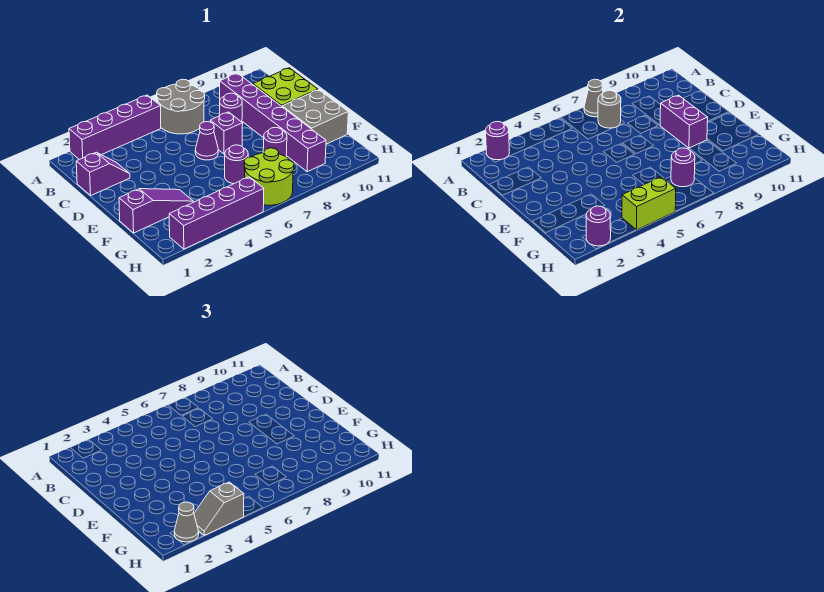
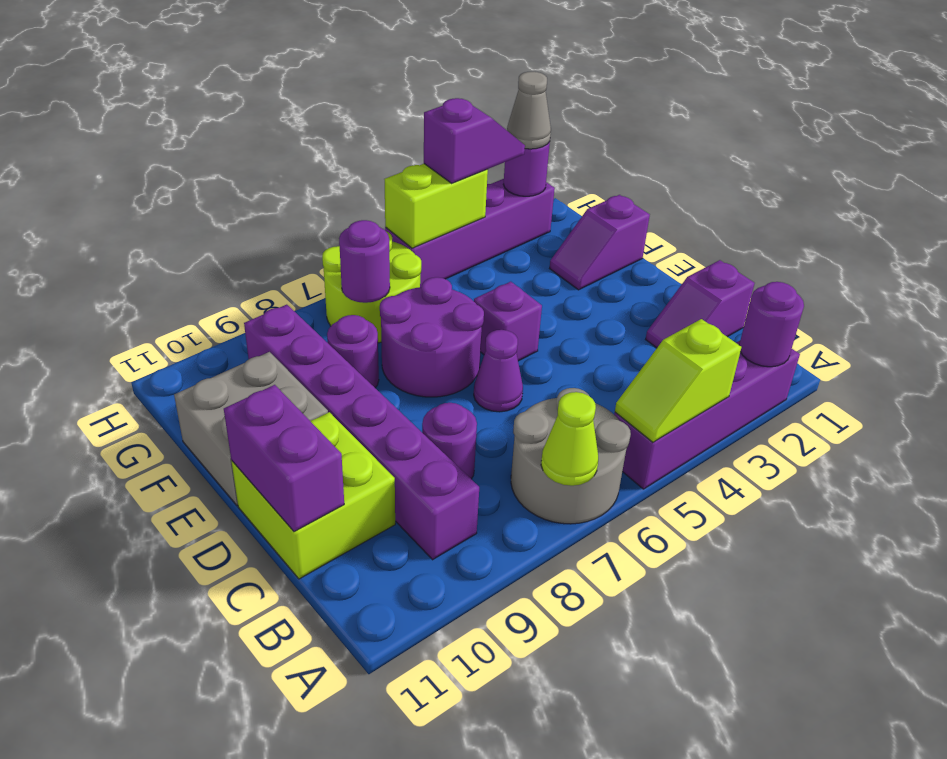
none -> lime slope A4:A5 level 2 top 4
grey cone A7 level 2 -> lime cone A7 level 2
grey round brick B7 level 2 -> none
purple brick D7 level 1 -> purple brick E5 level 1
purple brick D9:E9 level 2 -> purple brick C11:D11 level 2
purple slope F1:F3 level 1 top 1 -> purple slope F1:F2 level 1 top 1
purple round brick F6 level 1 -> purple round brick E6:F7 level 1
grey slope H3:H4 level 3 top 4 -> purple slope H3:H4 level 3 top 4

